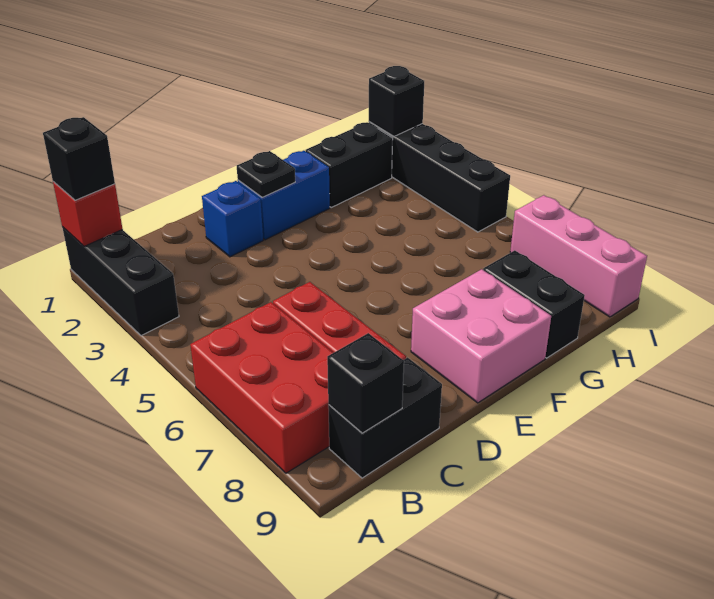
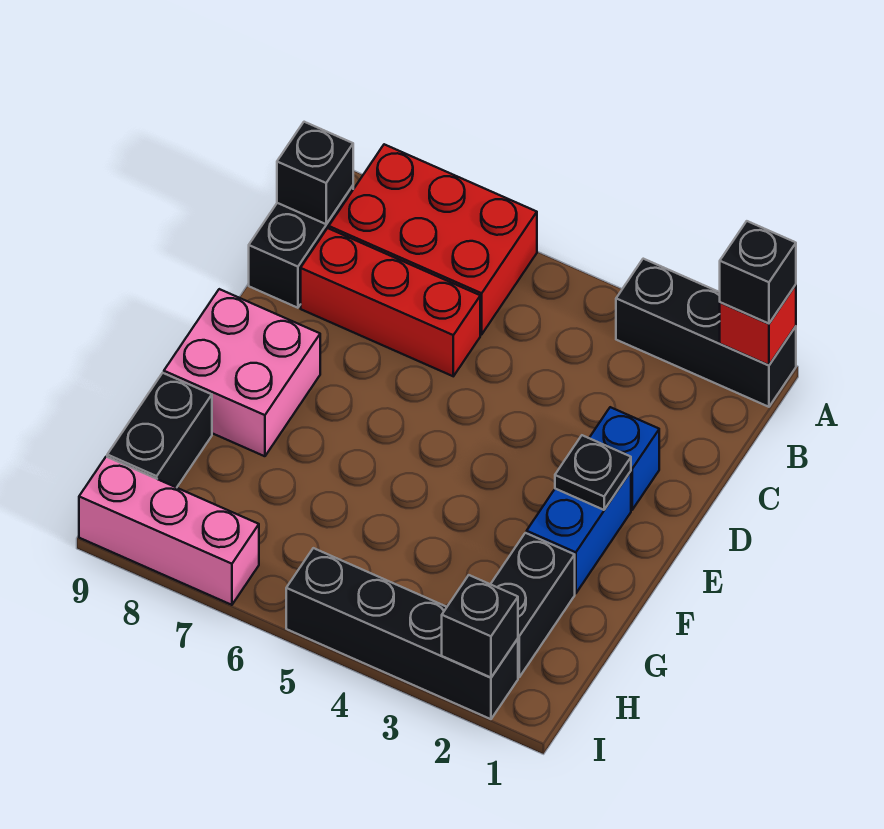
black brick G8:G9 level 1 -> black brick G9:H9 level 1

